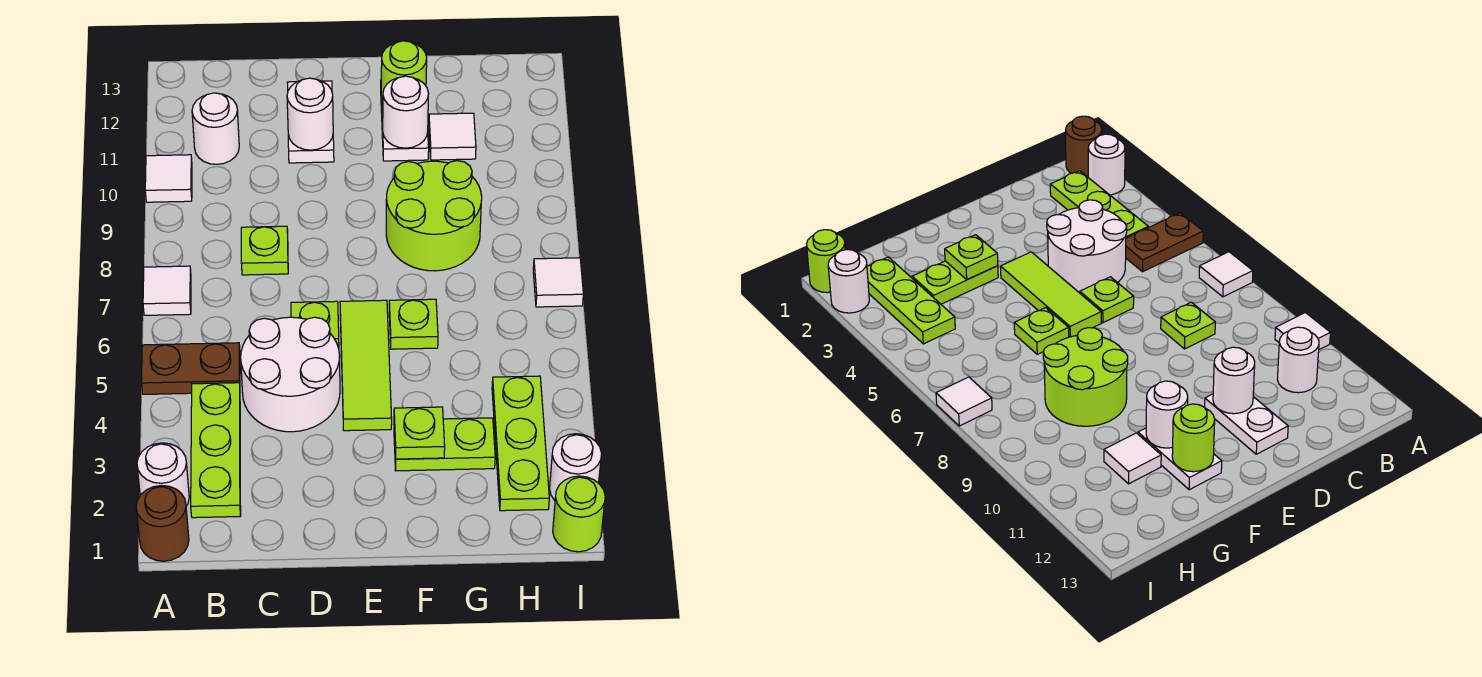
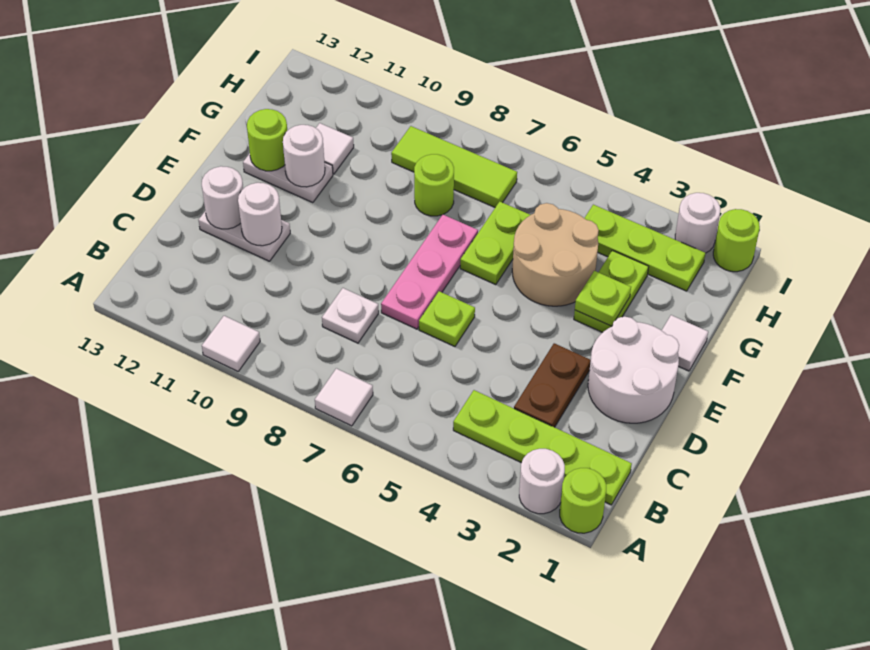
brown round brick A1 level 1 -> lime round brick A1 level 1
brown plate A5:B5 level 1 -> brown plate C3:D3 level 1
lime plate B2:B4 level 1 -> lime plate B1:B4 level 1
white round brick B11 level 1 -> white round brick D12 level 2
white round brick C4:D5 level 1 -> white round brick D1:E2 level 1
lime plate C8 level 1 -> white plate C8 level 1
none -> pink plate D7:F7 level 1
lime tile E4:E6 level 1 -> lime tile H7:H9 level 1
none -> tan round brick F4:G5 level 1
lime plate F6 level 1 -> lime plate F6:G6 level 1
lime round brick F8:G9 level 1 -> lime round brick G8 level 1
white tile I7 level 1 -> white tile F1 level 1

